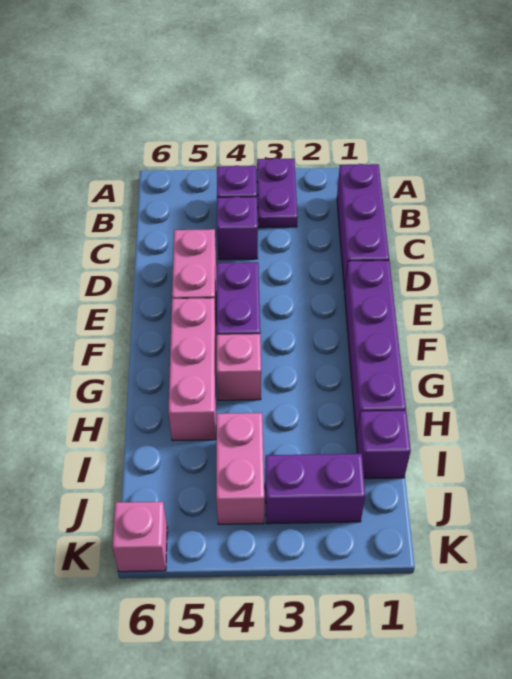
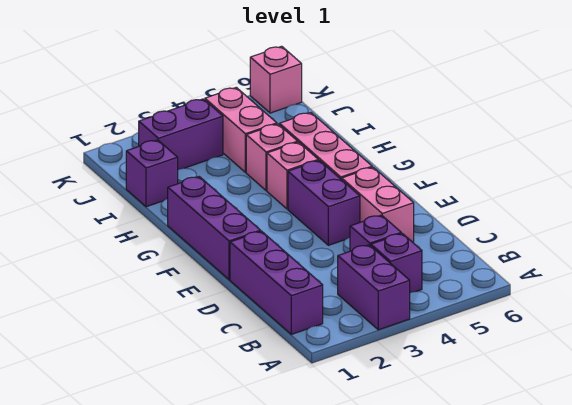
purple plate A3:B3 level 1 -> purple brick A3:B3 level 1
purple brick E1:H1 level 1 -> purple brick E1:G1 level 1
none -> pink brick H4 level 1

